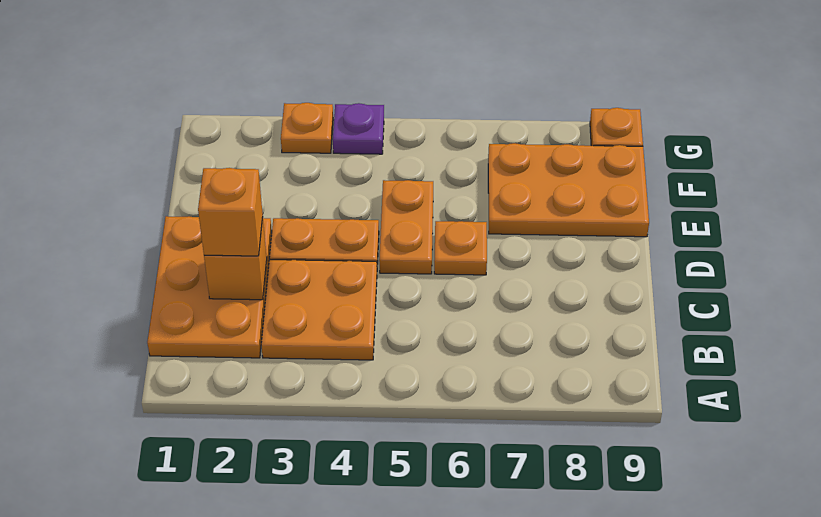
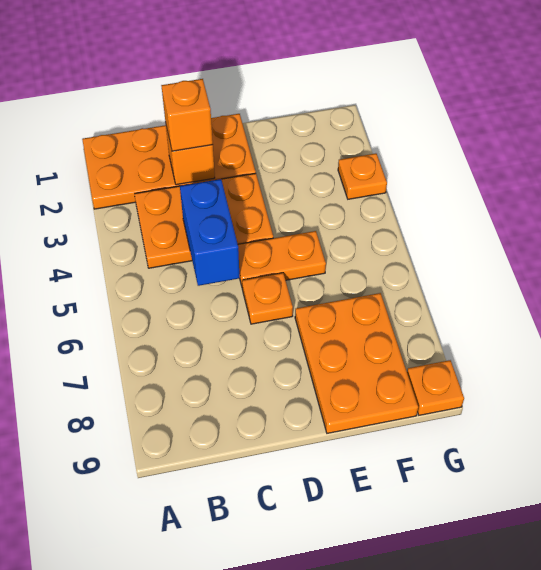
orange plate B1:D2 level 1 -> orange plate A1:D2 level 1
none -> blue brick C4:C5 level 2
purple plate G4 level 1 -> none

